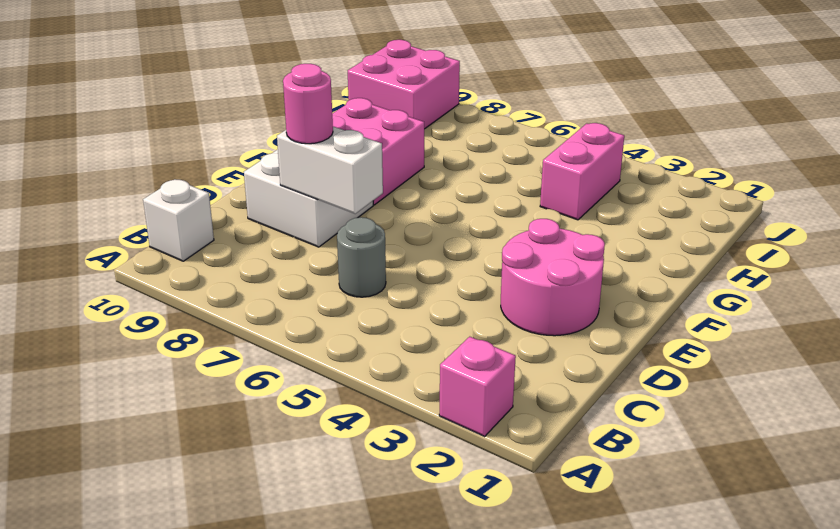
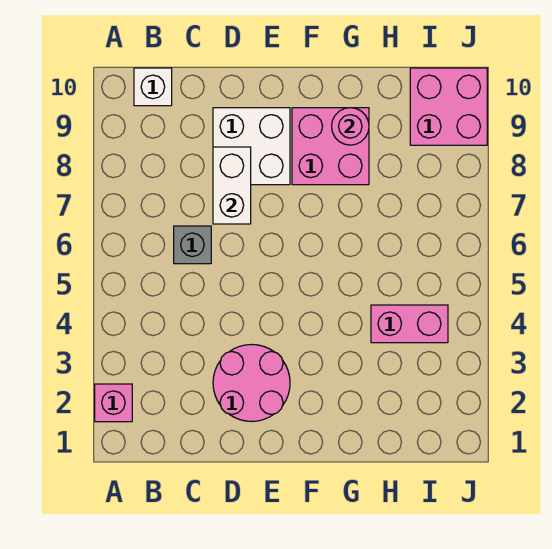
grey round brick C6 level 1 -> grey brick C6 level 1
pink round brick D8 level 3 -> pink round brick G9 level 2

